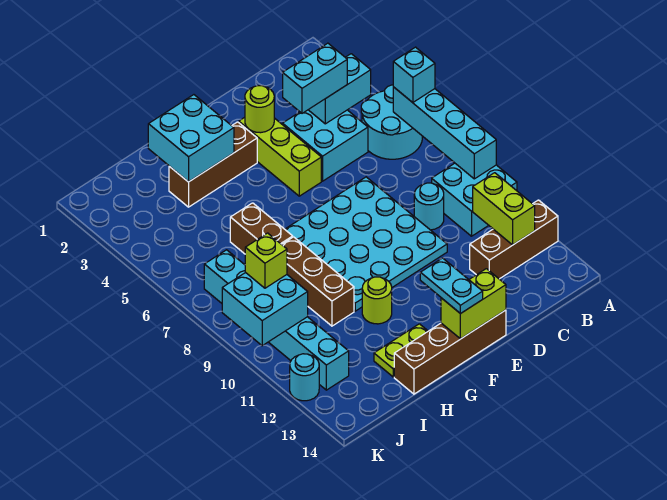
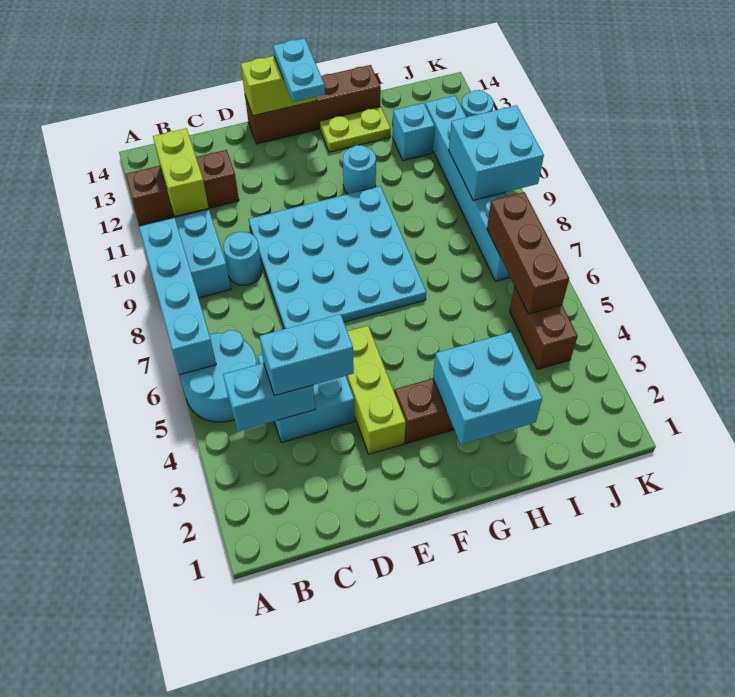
cyan brick A6 level 3 -> cyan brick I12 level 1
lime round brick E3 level 2 -> none
lime round brick G11 level 1 -> cyan round brick G11 level 1
brown brick H6:H7 level 1 -> brown brick J4:J5 level 1
brown brick H8:H10 level 1 -> brown brick J5:J7 level 2
lime brick J9 level 3 -> none

